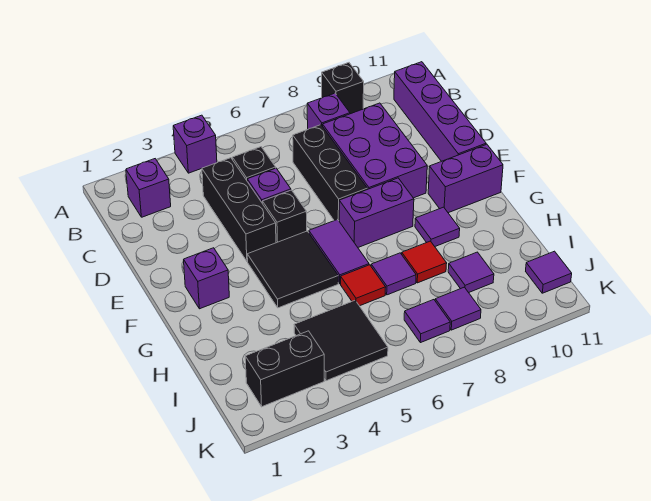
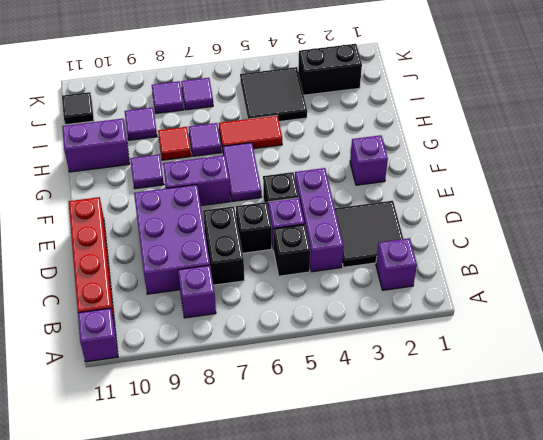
purple brick A4 level 1 -> purple brick A11 level 1
black brick A9 level 1 -> black brick D6 level 1
purple brick B11:E11 level 1 -> red brick B11:E11 level 1
black brick C4:E4 level 1 -> purple brick C4:E4 level 1
black brick C7:E7 level 1 -> black brick C7:D7 level 1
black tile F4:G5 level 1 -> black tile C2:D3 level 1
purple brick F10:F11 level 1 -> purple brick H10:H11 level 1
red tile H6 level 1 -> red tile H5:H6 level 1
purple tile J11 level 1 -> black tile J11 level 1

